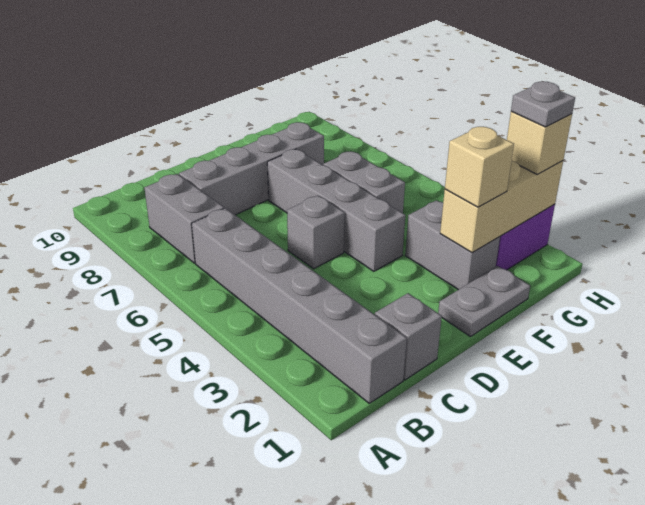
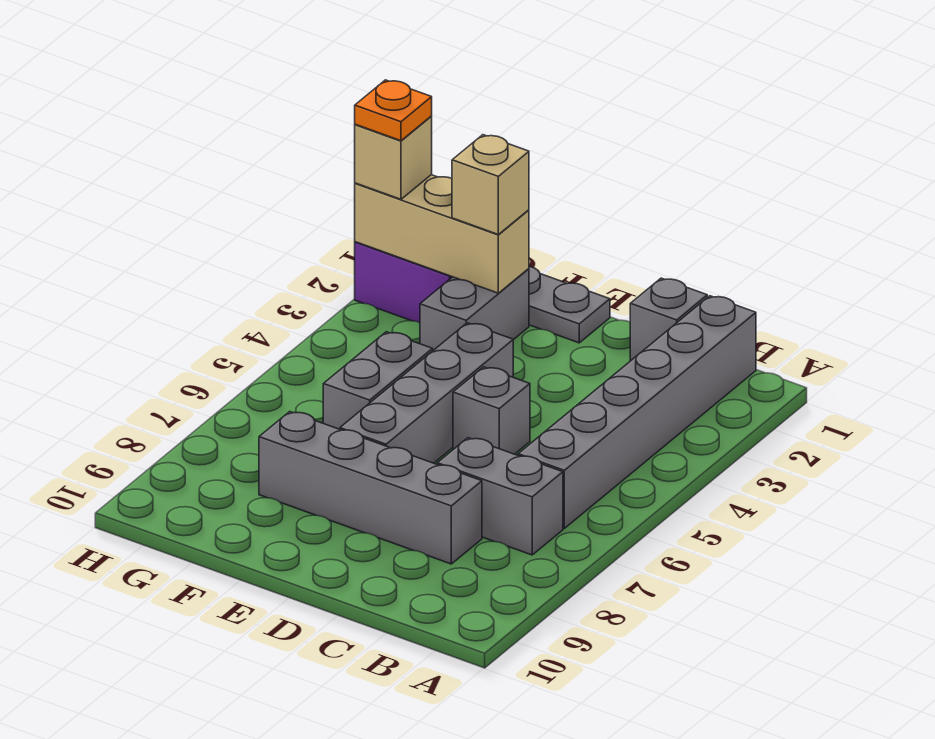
grey brick B7:B8 level 1 -> grey brick B7:C7 level 1
grey plate H2 level 4 -> orange plate H2 level 4

